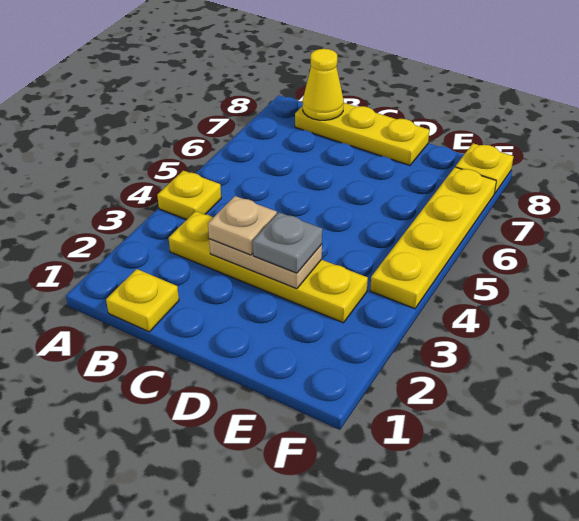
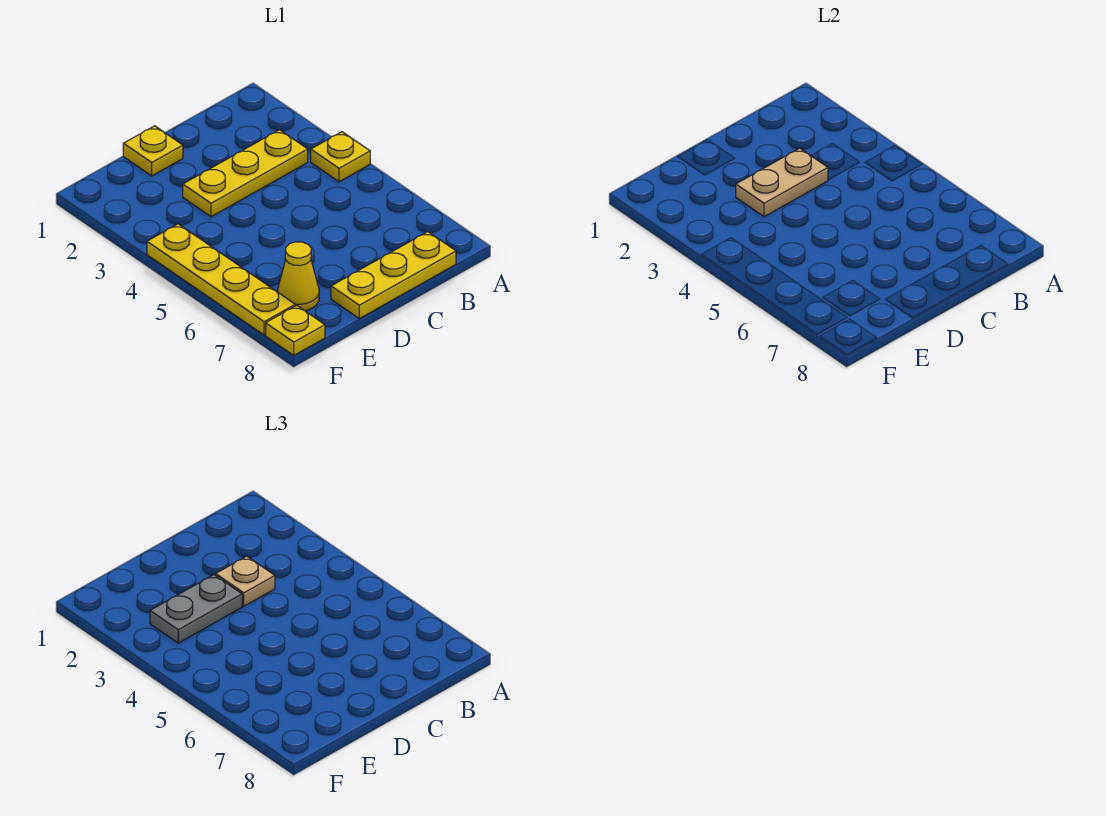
yellow plate B1 level 1 -> yellow plate D1 level 1
yellow plate B3:E3 level 1 -> yellow plate B3:D3 level 1
yellow cone B8 level 2 -> yellow cone E7 level 1
grey plate D3 level 3 -> grey plate D3:E3 level 3

